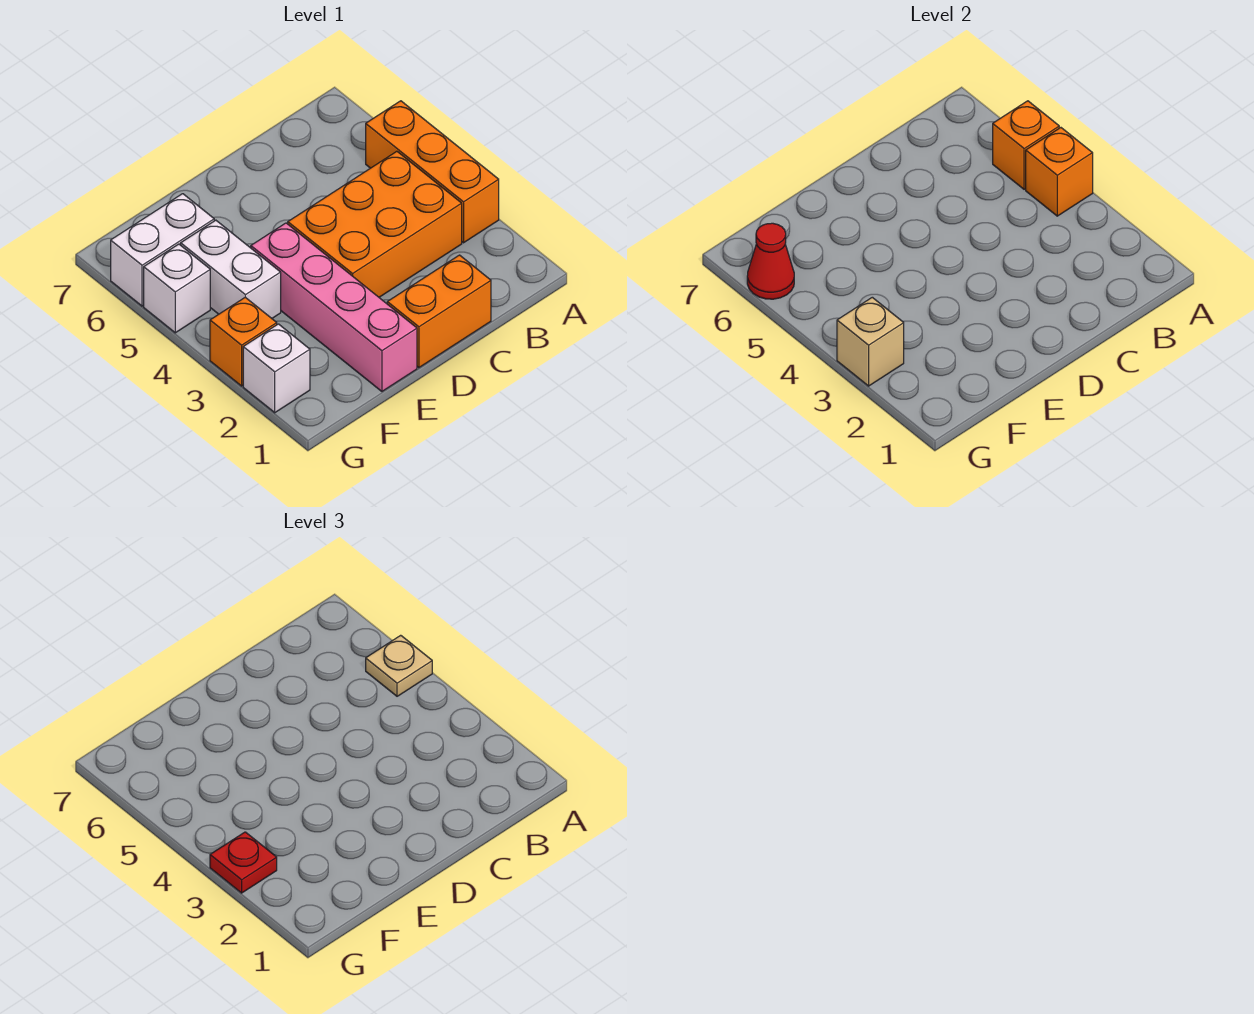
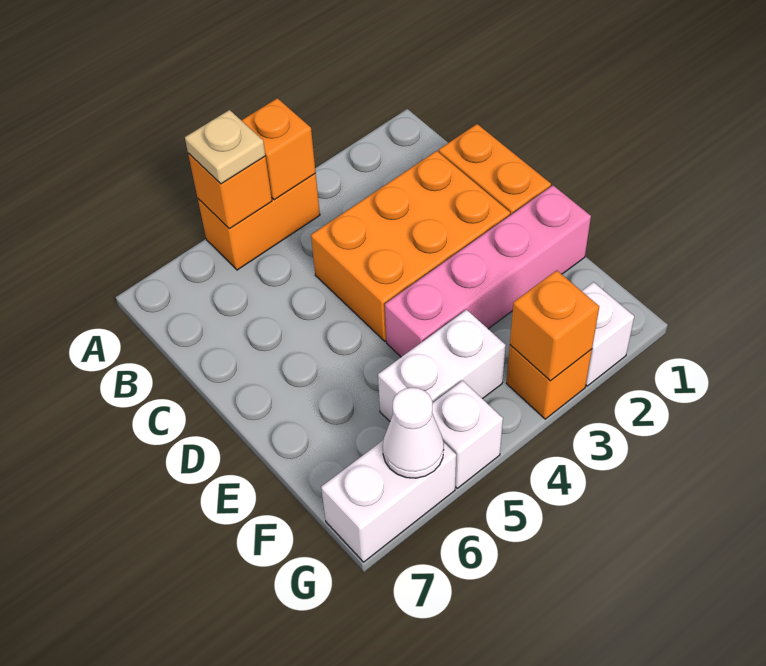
orange brick A3:A5 level 1 -> orange brick A4:A5 level 1
orange brick B3:D4 level 1 -> orange brick C2:D4 level 1
white brick F6:G6 level 1 -> white brick G6:G7 level 1
tan brick G3 level 2 -> orange brick G3 level 2
red plate G3 level 3 -> none
red cone G6 level 2 -> white cone G6 level 2

